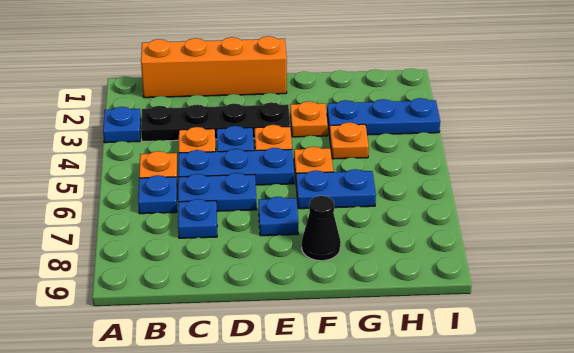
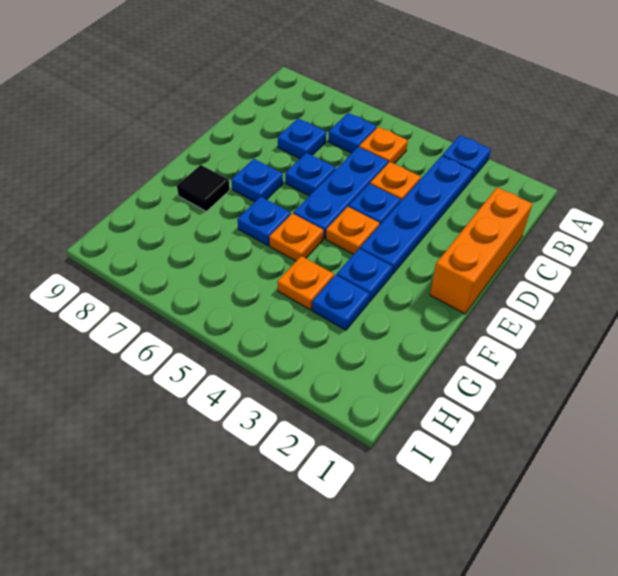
orange brick B1:E1 level 1 -> orange brick C1:E1 level 1
black plate B3:E3 level 1 -> blue plate B3:E3 level 1
blue plate C6:D6 level 1 -> blue plate D6 level 1
orange plate F3 level 1 -> blue plate F3 level 1
blue plate F6:G6 level 1 -> blue plate F6 level 1
black cone F8 level 1 -> black tile F8 level 1
blue plate G3:I3 level 1 -> blue plate G3 level 1

